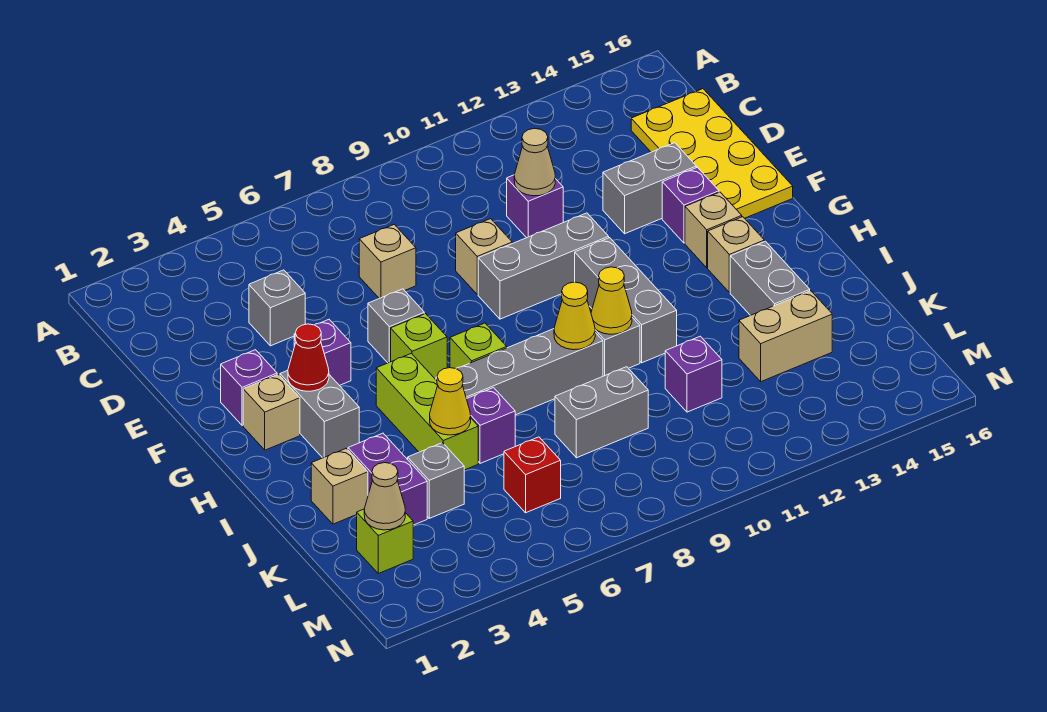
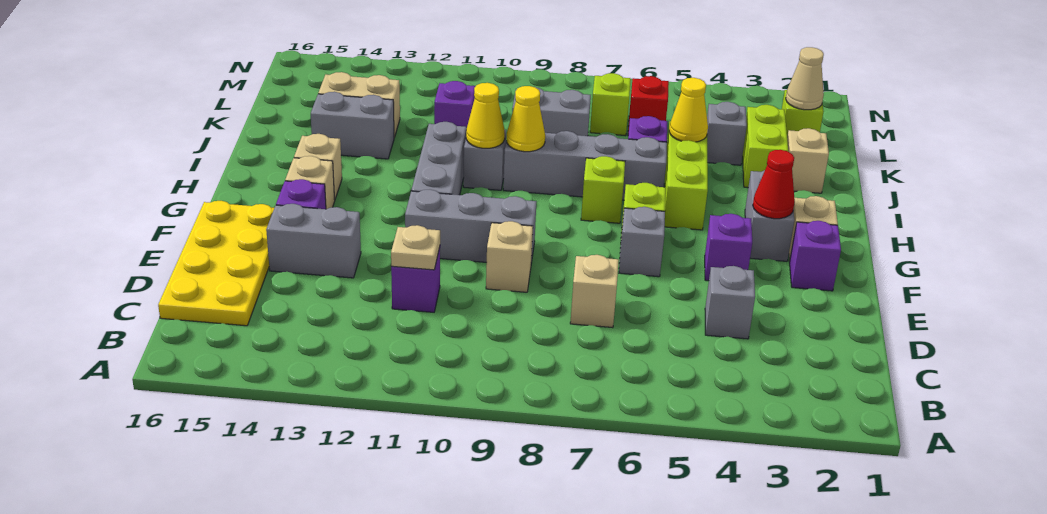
tan cone D11 level 2 -> tan plate D11 level 2
grey brick I14:J14 level 1 -> grey brick J13:J14 level 1
purple brick J3:K3 level 1 -> lime brick J3:K3 level 1
none -> lime brick L7 level 1

